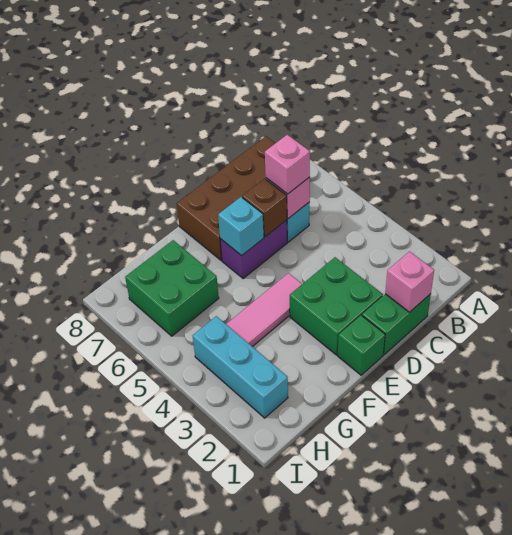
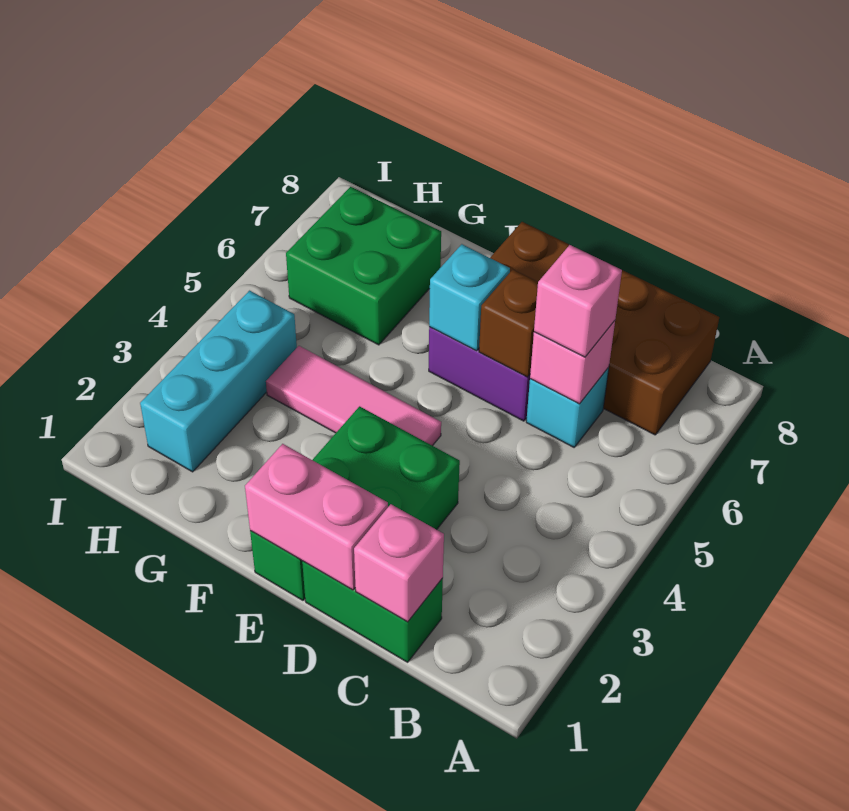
none -> pink brick D1:E1 level 2

